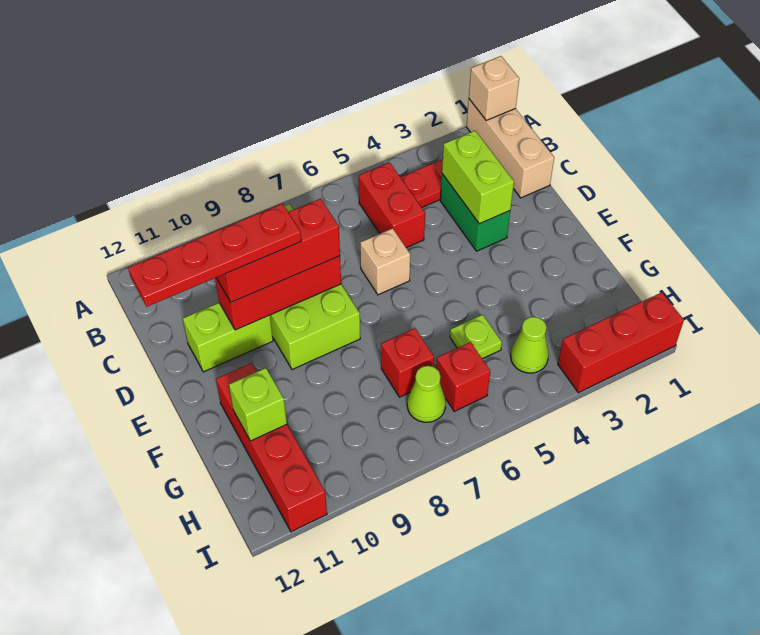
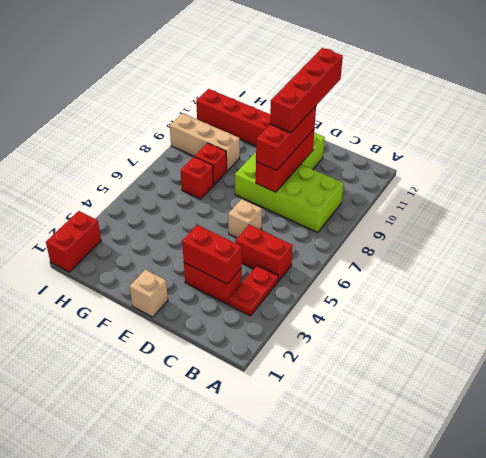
tan brick A1:C1 level 1 -> tan brick G9:I9 level 1
tan brick A1 level 2 -> tan brick E1 level 1
green brick C3:D3 level 1 -> red brick C3:D3 level 1
lime brick C3:D3 level 2 -> red brick C3:D3 level 2
red plate D9:D12 level 4 -> red brick D9:D12 level 4
lime plate G5 level 1 -> none
lime brick G11 level 2 -> none
lime cone H4 level 1 -> none
red brick H6 level 1 -> red brick G8 level 1
lime cone H7 level 1 -> none
red brick I1:I3 level 1 -> red brick I1:I2 level 1

